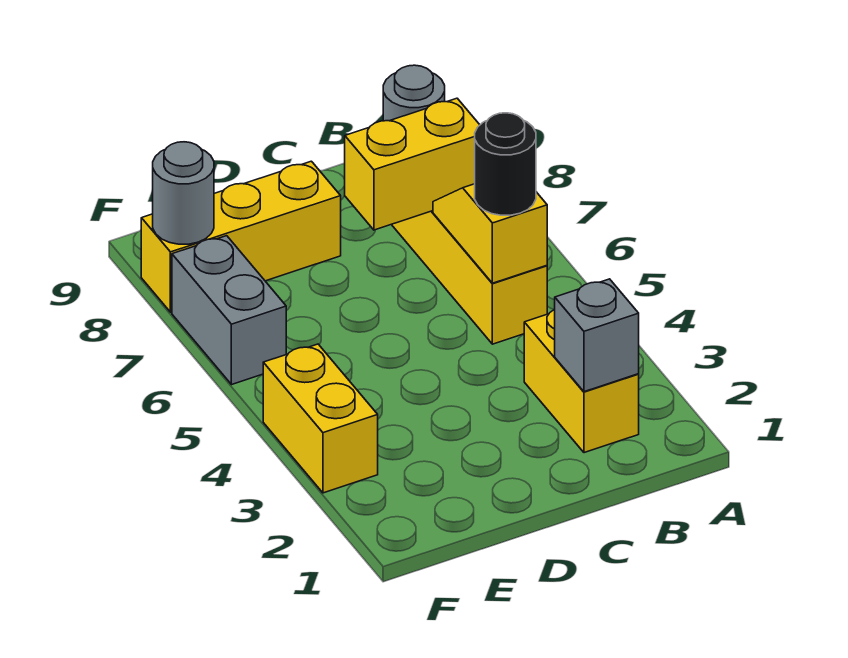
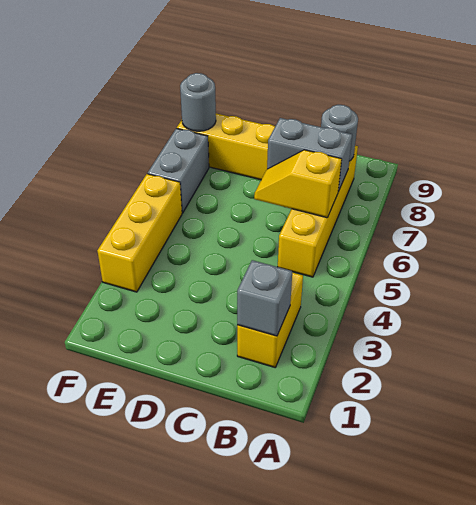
yellow slope B5:B6 level 2 top 5 -> yellow slope B6:C6 level 2 top B
black round brick B5 level 3 -> none
yellow brick B7:C7 level 2 -> grey brick B7:C7 level 2
yellow brick F3:F4 level 1 -> yellow brick F3:F5 level 1

